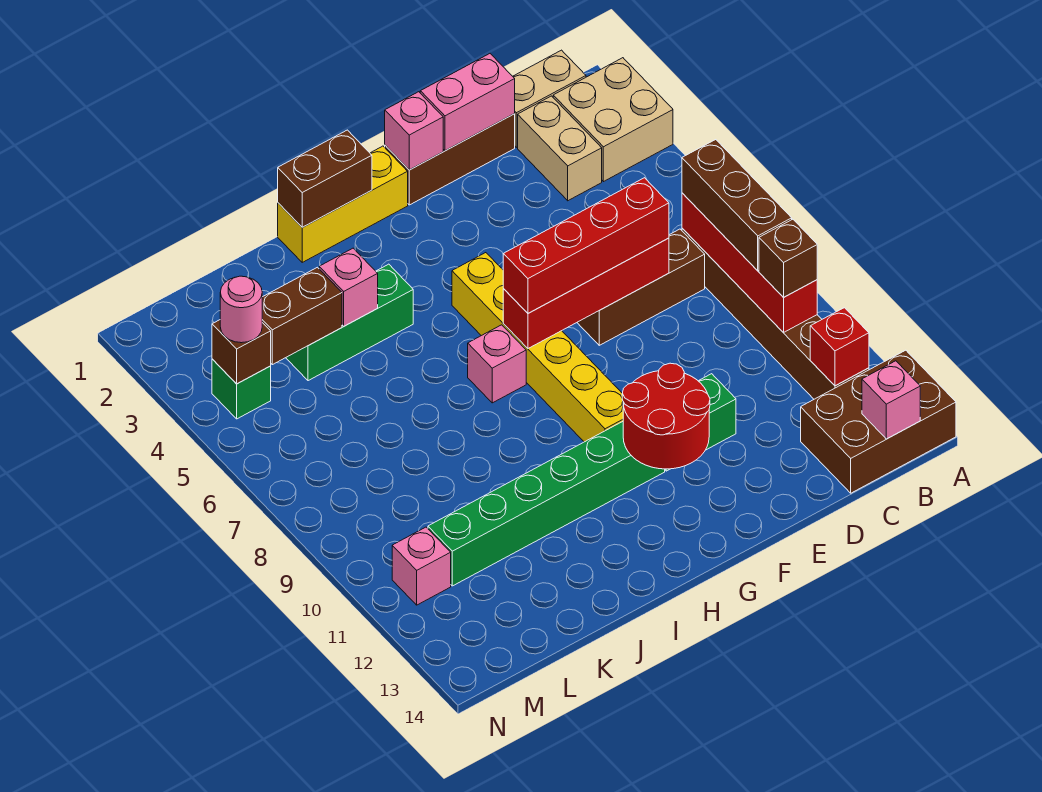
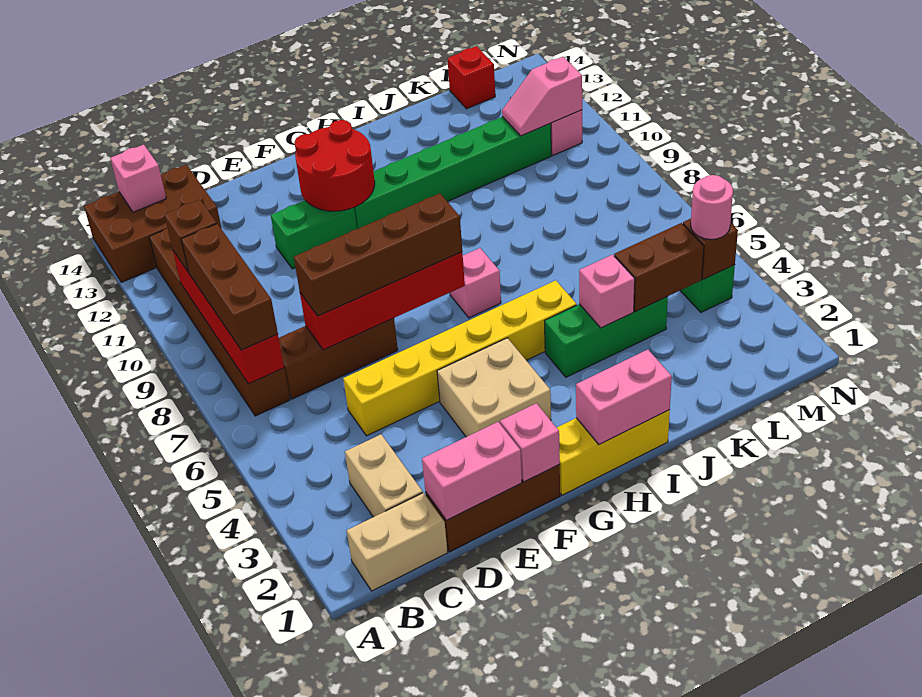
tan brick A2:B3 level 1 -> tan brick F3:G4 level 1
red brick B12 level 2 -> red brick L14 level 1
red brick D7:G7 level 3 -> brown brick D7:G7 level 3
yellow brick G5:G10 level 1 -> yellow brick D5:I5 level 1
brown brick H1:I1 level 2 -> pink brick H1:I1 level 2
none -> pink slope L11:M11 level 2 top M

